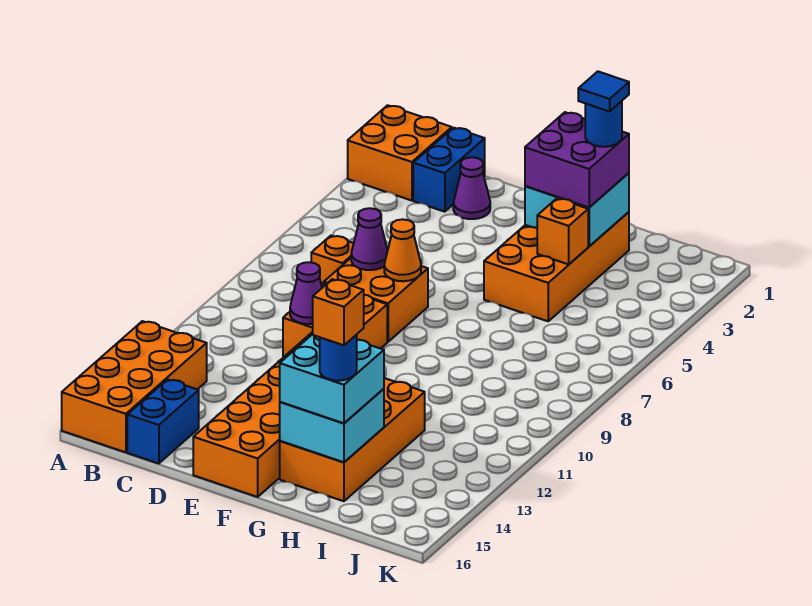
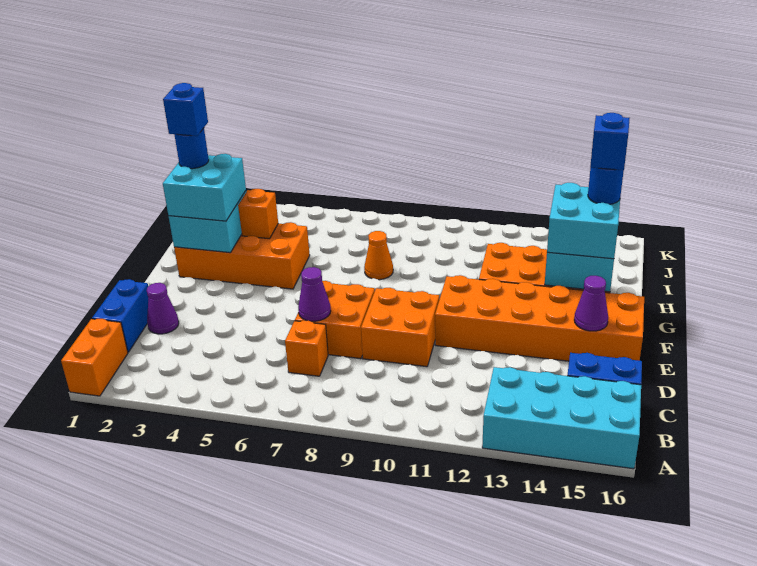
orange brick A1:B2 level 1 -> orange brick A1:B1 level 1
orange brick A13:B16 level 1 -> cyan brick A13:B16 level 1
blue brick C1:C2 level 1 -> blue brick C1:D1 level 1
purple cone D10 level 2 -> purple cone E15 level 2
orange cone E7 level 2 -> orange cone H8 level 1
purple brick G2:H3 level 3 -> cyan brick G2:H3 level 3
blue tile H2 level 5 -> blue brick H2 level 5
orange brick H15 level 5 -> blue brick H15 level 5

